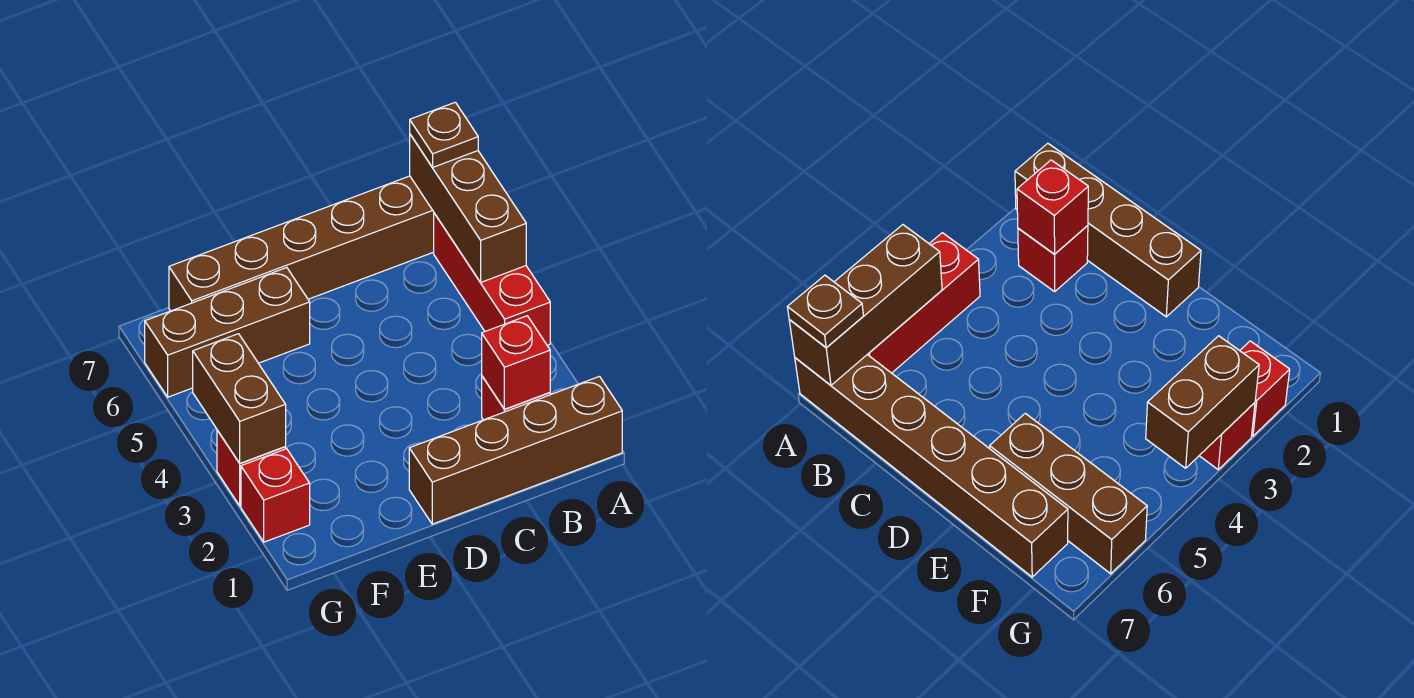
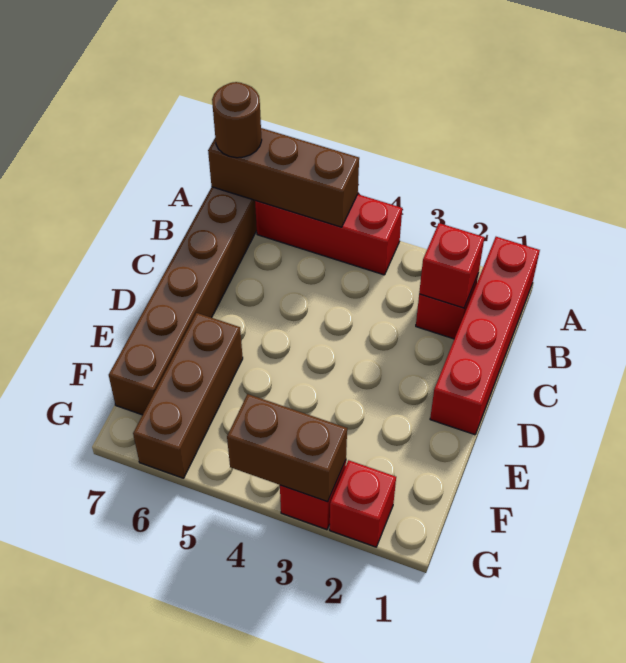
brown brick A1:D1 level 1 -> red brick A1:D1 level 1
brown plate A7 level 3 -> brown round brick A7 level 3

